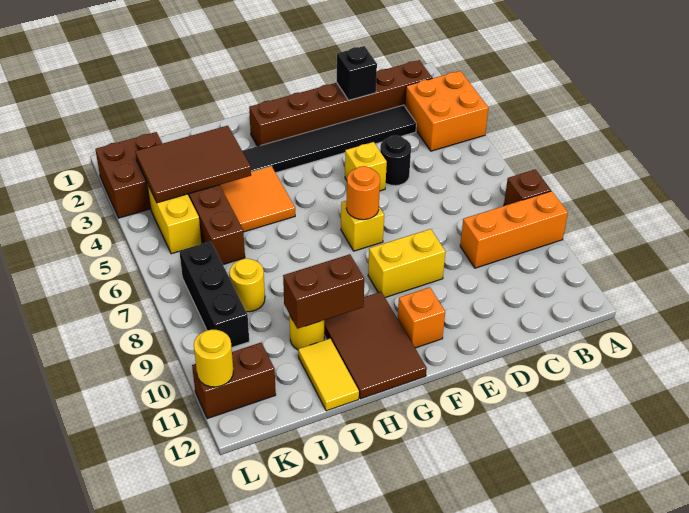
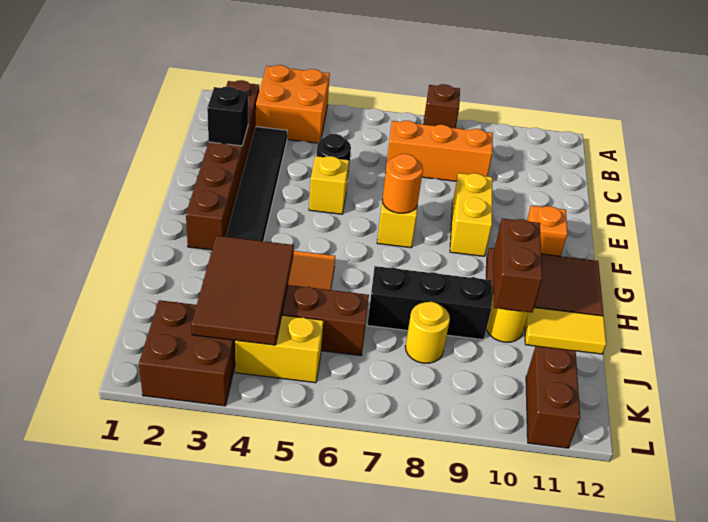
orange brick A9:C9 level 1 -> orange brick C7:C9 level 1
black brick K7:K9 level 1 -> black brick I7:I9 level 1
yellow round brick L11 level 2 -> none

